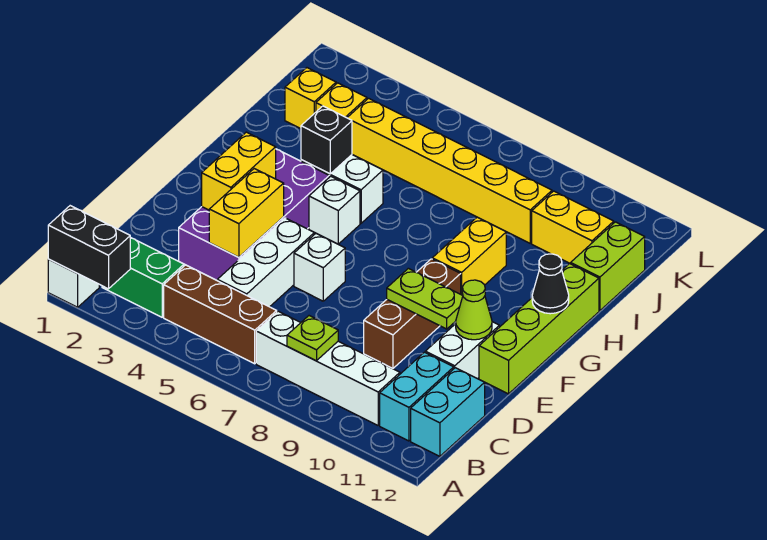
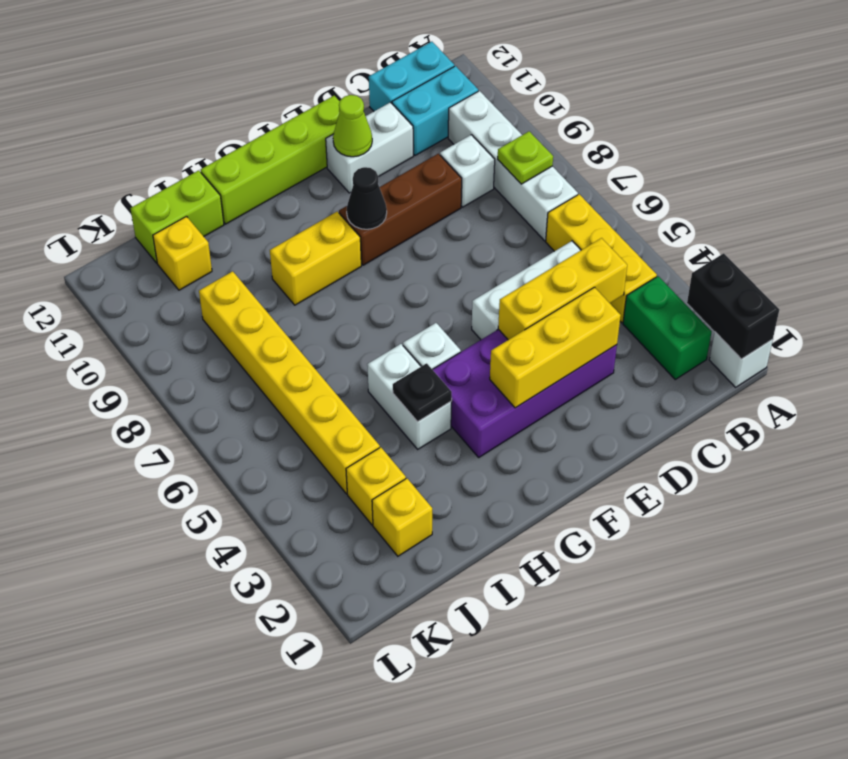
brown brick B4:B6 level 1 -> yellow brick B4:B6 level 1
yellow brick D4:E4 level 2 -> yellow brick C4:E4 level 2
yellow brick E3:F3 level 2 -> yellow brick D3:F3 level 2
white brick E6 level 1 -> white brick C9 level 1
lime plate E9:E10 level 2 -> none
black cone G12 level 2 -> black cone F9 level 2
black brick H4 level 2 -> black plate H4 level 2
yellow brick J10:J11 level 1 -> yellow brick J11 level 1

